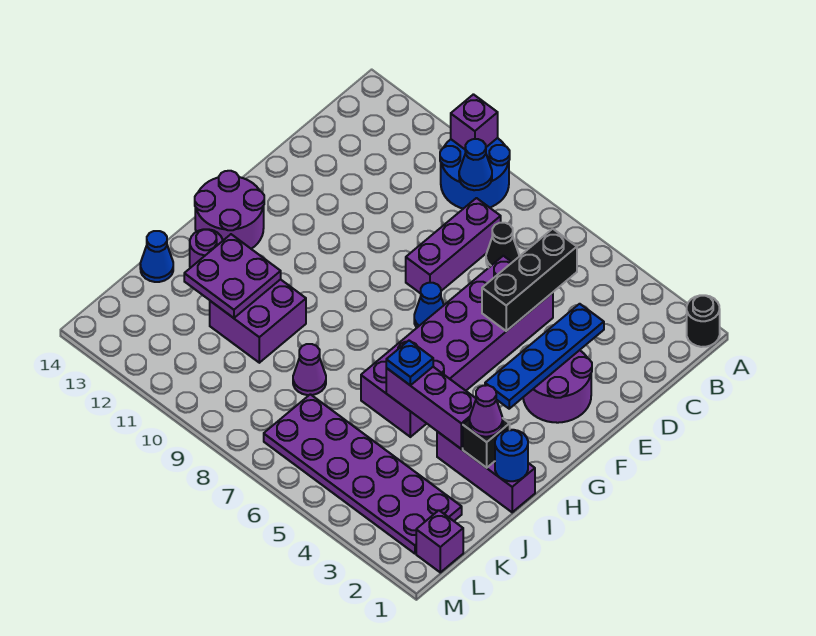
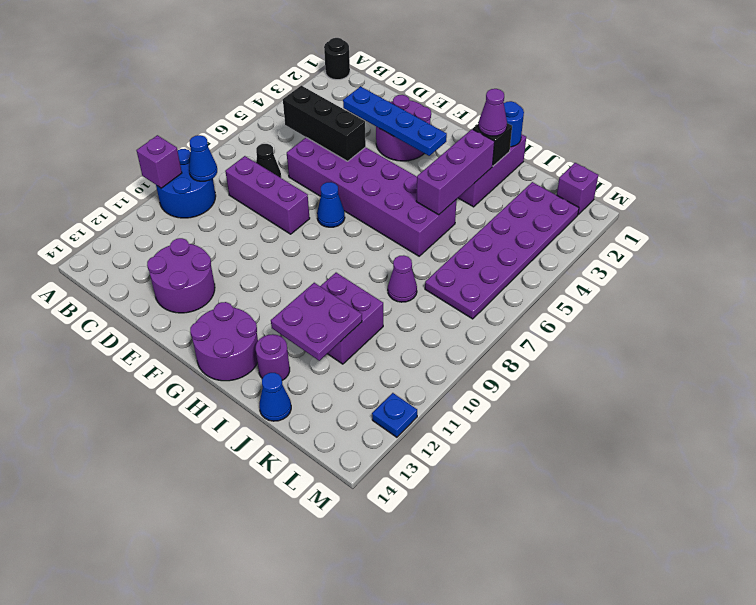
none -> purple round brick D12:E13 level 1
blue plate I5 level 3 -> blue plate M12 level 1

